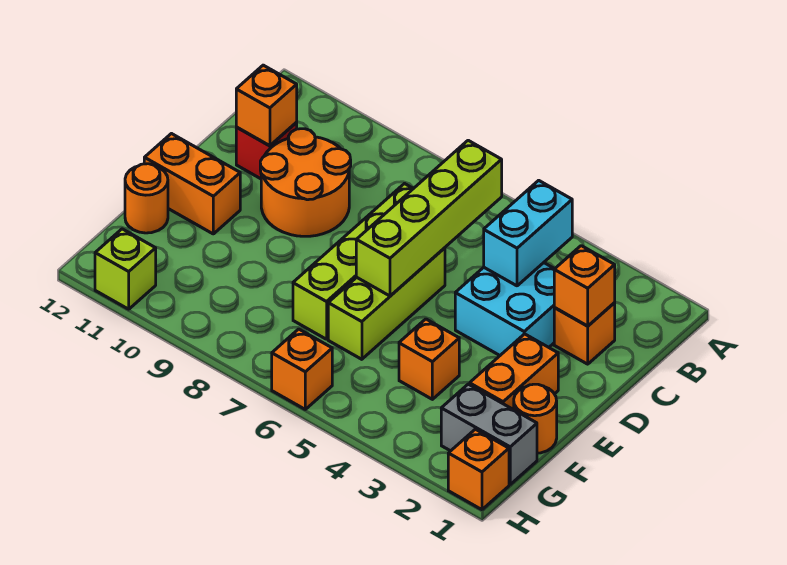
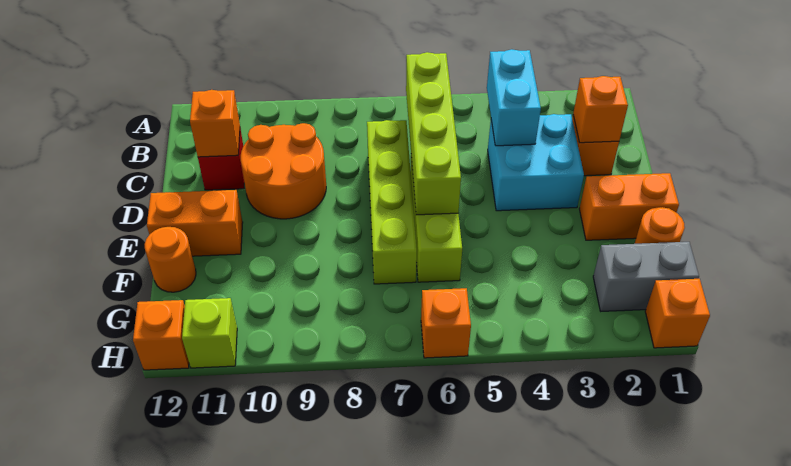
orange brick E2:F2 level 1 -> orange brick E1:E2 level 1
orange brick F4 level 1 -> orange brick H12 level 1

